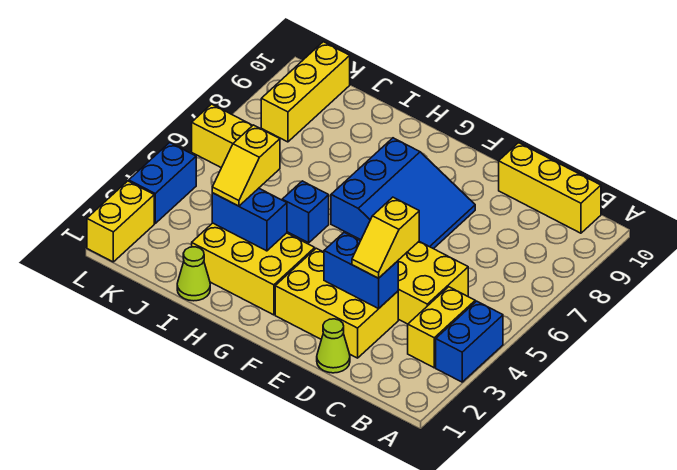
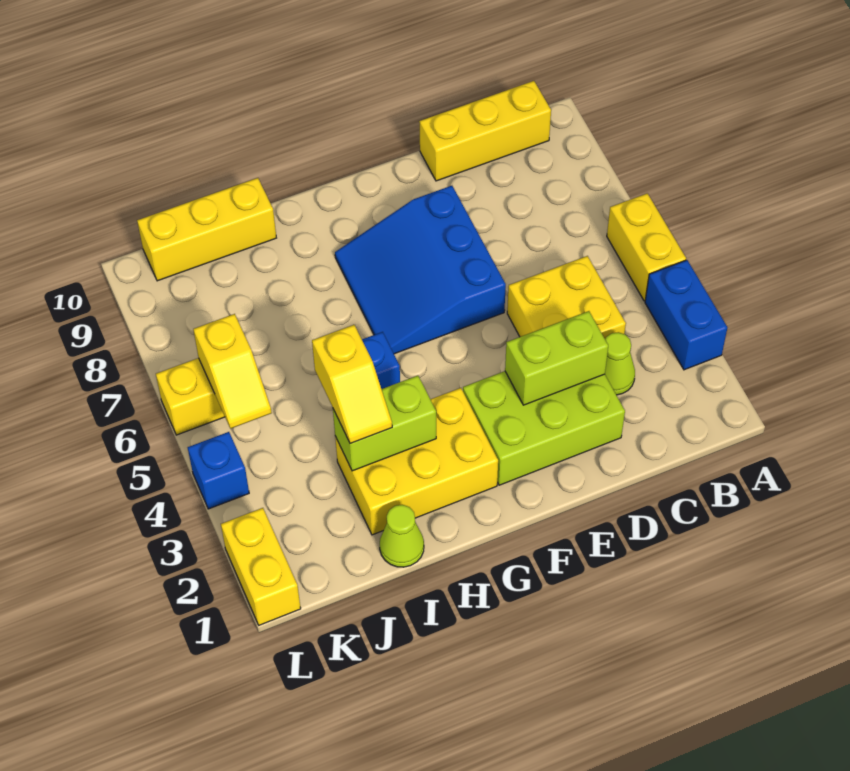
yellow brick B3:B4 level 1 -> yellow brick A5:A6 level 1
lime cone D1 level 1 -> lime cone C3 level 1
yellow brick D2:F3 level 1 -> lime brick D2:F3 level 1
blue brick D3:E3 level 2 -> lime brick D3:E3 level 2
yellow slope D3:D4 level 3 top 4 -> yellow slope K5:K6 level 2 top 6
blue slope E6:G8 level 1 top G -> blue slope E6:G8 level 1 top E
blue brick H3:I3 level 2 -> lime brick H3:I3 level 2
yellow brick K8:K10 level 1 -> yellow brick I10:K10 level 1
blue brick L3:L4 level 1 -> blue brick L4 level 1

